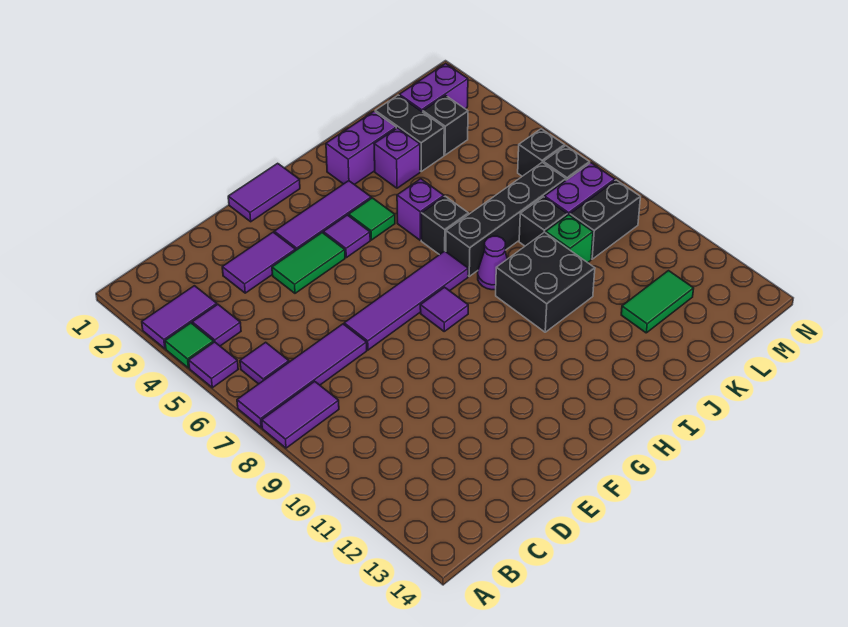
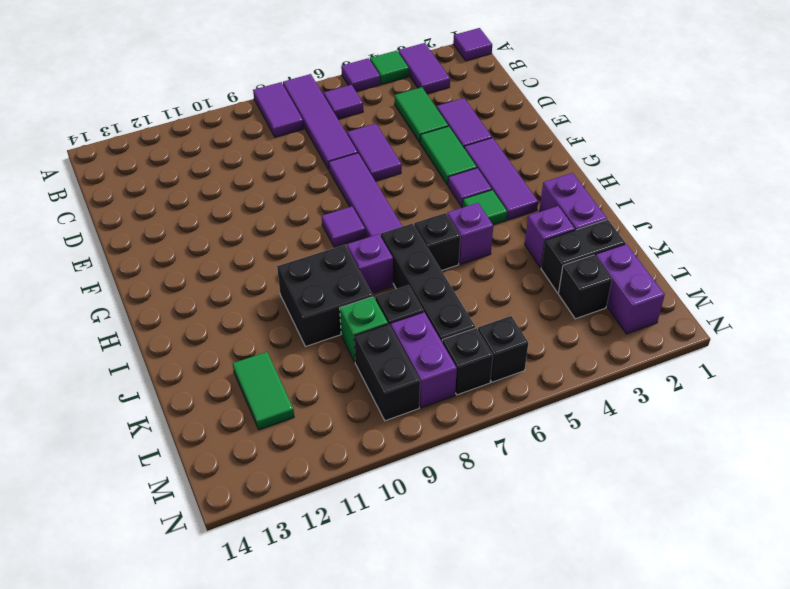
purple tile B4 level 1 -> purple tile A1 level 1
none -> green tile C4:D4 level 1
purple tile F1:G1 level 1 -> purple tile D6:E6 level 1
purple cone I8 level 1 -> purple brick I8 level 1

